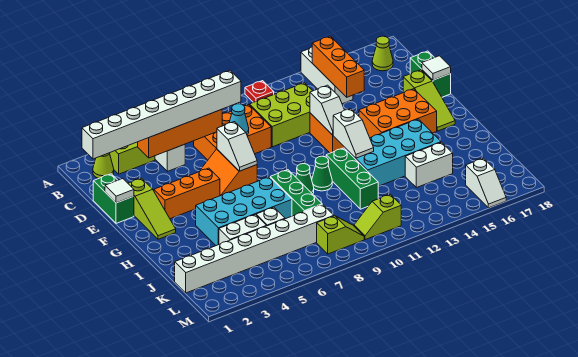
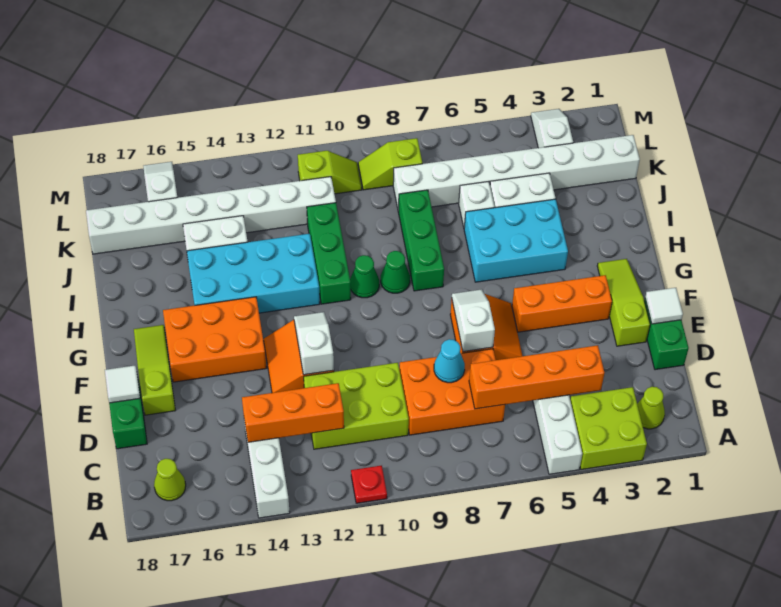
orange brick B14:D14 level 2 -> orange brick C12:C14 level 2
white brick C1:C8 level 3 -> white brick K11:K18 level 1
white slope G12:H12 level 2 top G -> white slope L3:M3 level 1 top L
cyan brick H4:I7 level 1 -> cyan brick H4:I6 level 1

